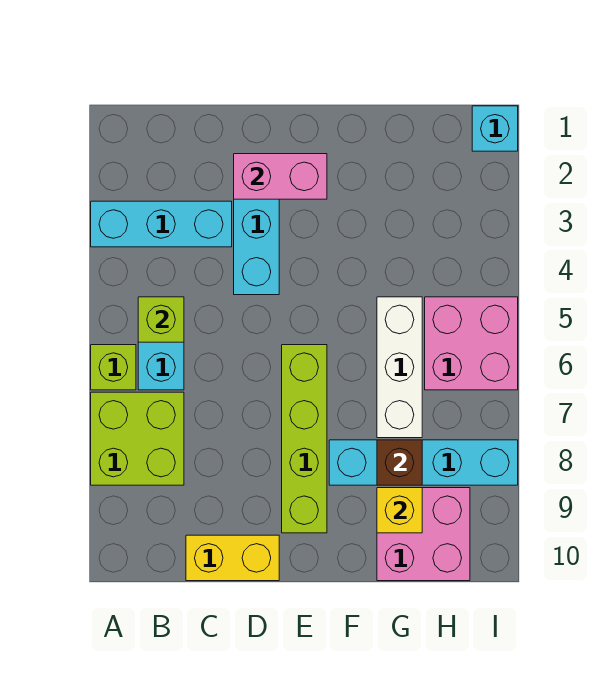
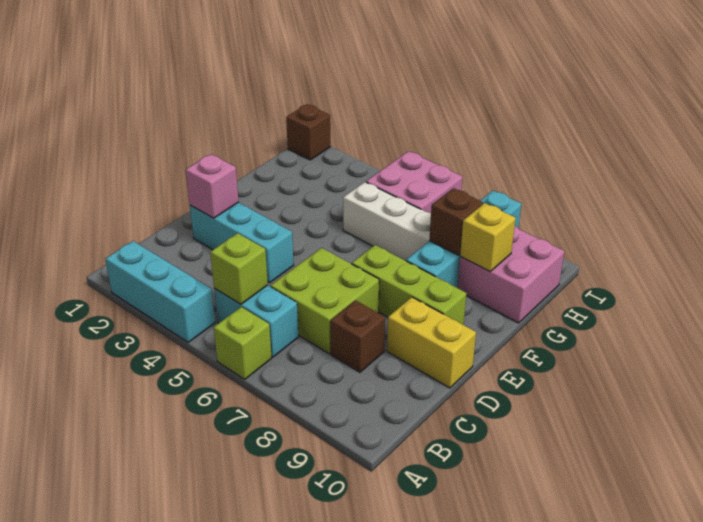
cyan brick A3:C3 level 1 -> cyan brick A2:A4 level 1
lime brick A7:B8 level 1 -> lime brick C6:D7 level 1
none -> brown brick C8 level 1
yellow brick C10:D10 level 1 -> yellow brick D9:D10 level 1
pink brick D2:E2 level 2 -> pink brick D2 level 2
lime brick E6:E9 level 1 -> lime brick E7:E9 level 1
cyan brick I1 level 1 -> brown brick I1 level 1

